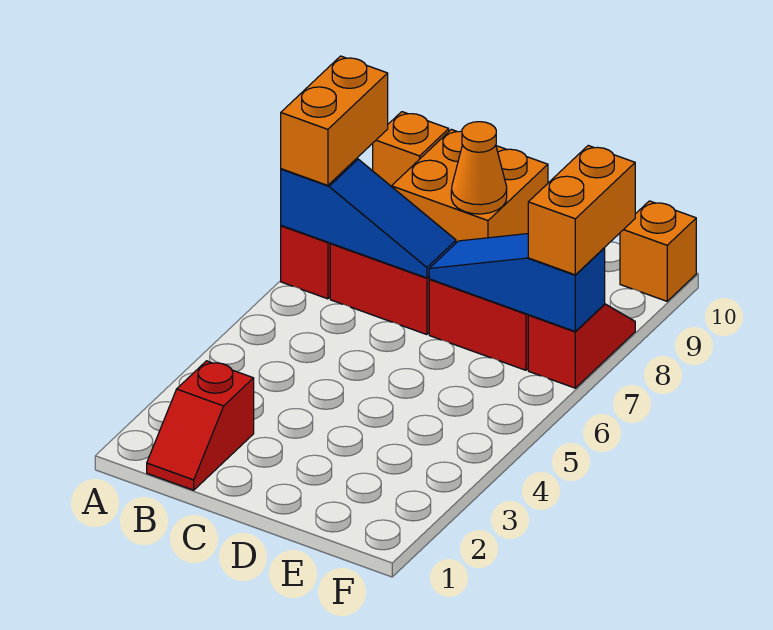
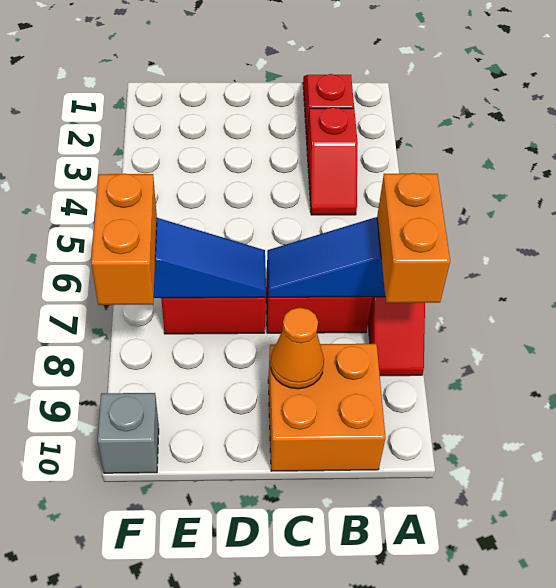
orange brick A10 level 1 -> none
red slope F7:F8 level 1 top 7 -> red slope B3:B4 level 1 top 3
orange brick F10 level 1 -> grey brick F10 level 1

